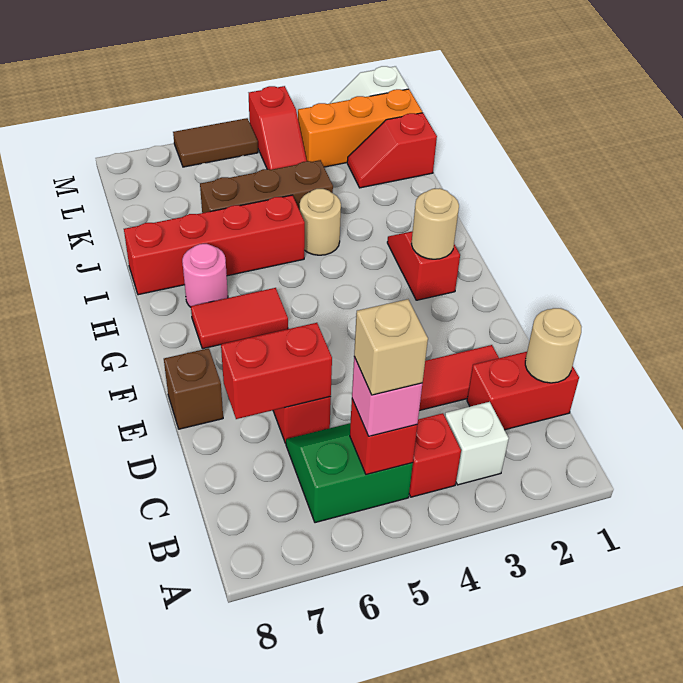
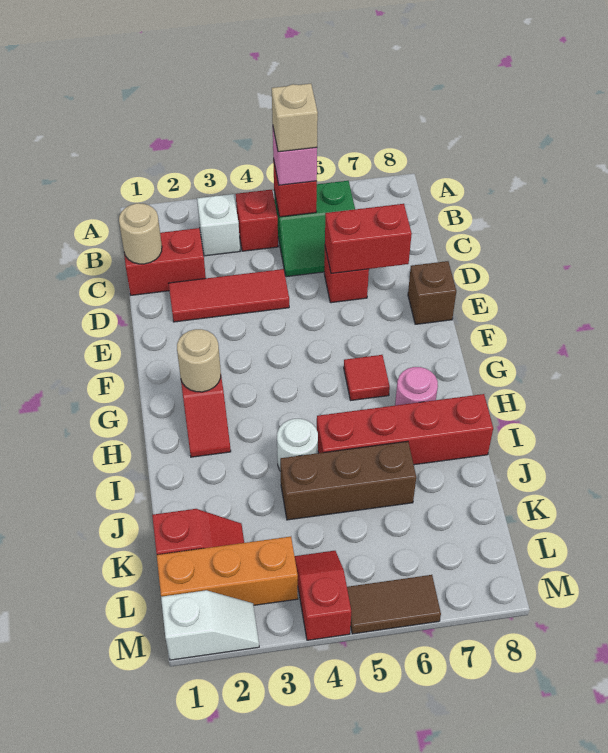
red tile G6:G7 level 1 -> red tile G6 level 1
tan round brick I4 level 1 -> white round brick I4 level 1

